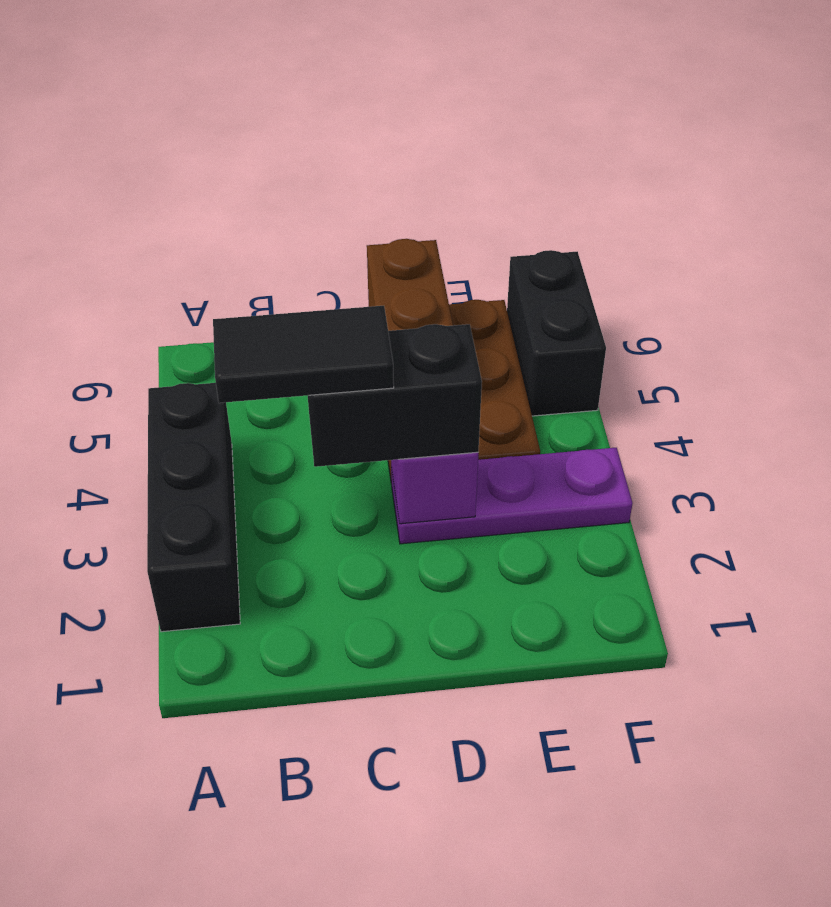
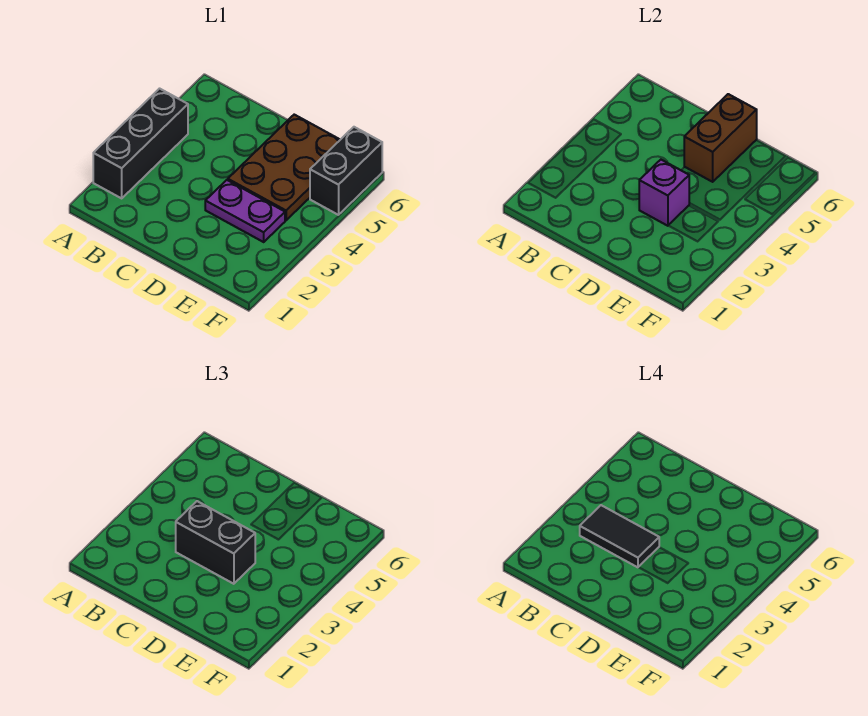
purple plate D3:F3 level 1 -> purple plate D3:E3 level 1

